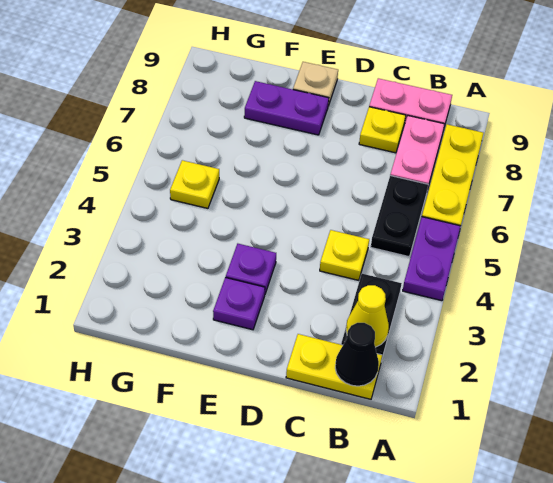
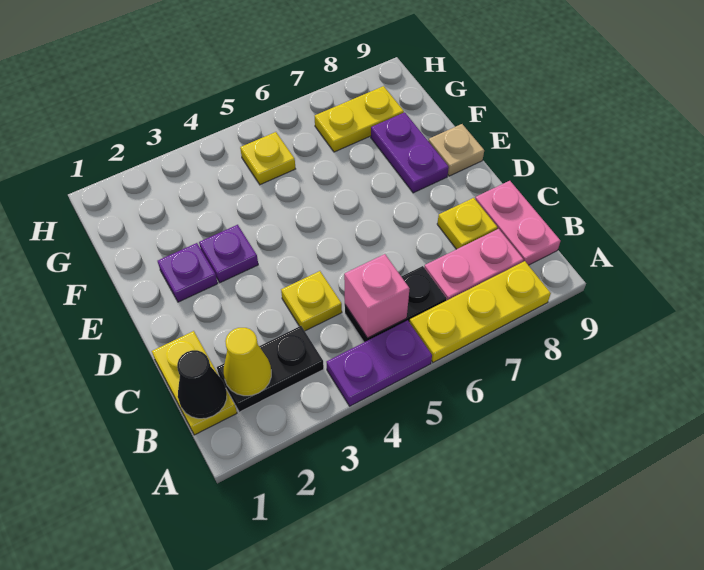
none -> pink brick B5 level 2
none -> yellow plate G7:G8 level 1

